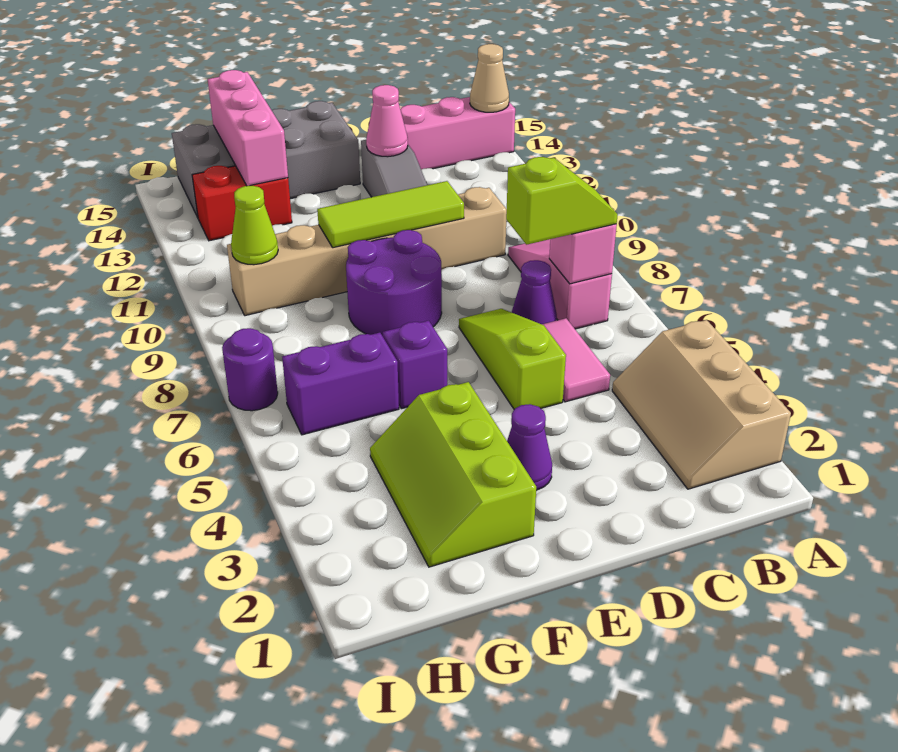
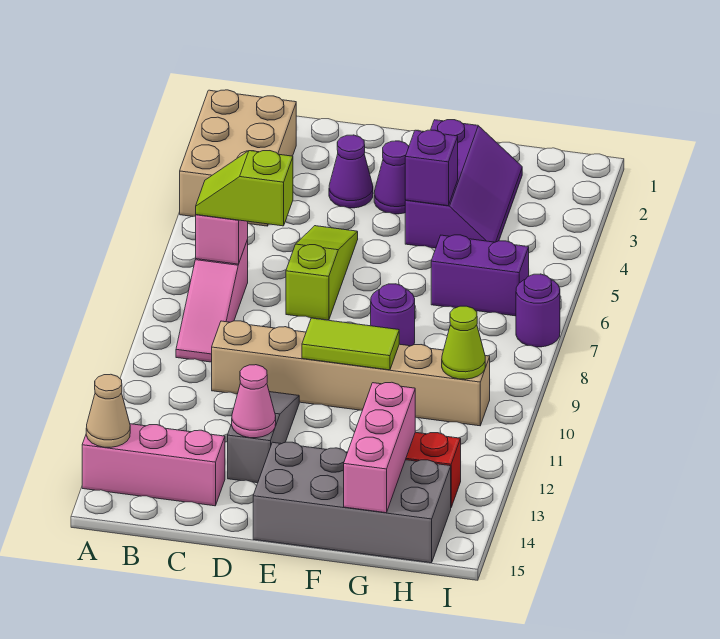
tan slope A2:B4 level 1 top A -> tan brick A2:B4 level 1
pink tile C5:C6 level 1 -> none
purple cone C7 level 1 -> purple cone D3 level 1
lime slope D5:D7 level 1 top 5 -> lime slope D5:D7 level 1 top 7
lime tile D10:F10 level 2 -> lime tile E10:F10 level 2
purple round brick E8:F9 level 1 -> purple round brick F8 level 1
lime slope F2:G4 level 1 top F -> purple slope F2:G4 level 1 top F
purple brick F6 level 1 -> purple brick F4 level 2

